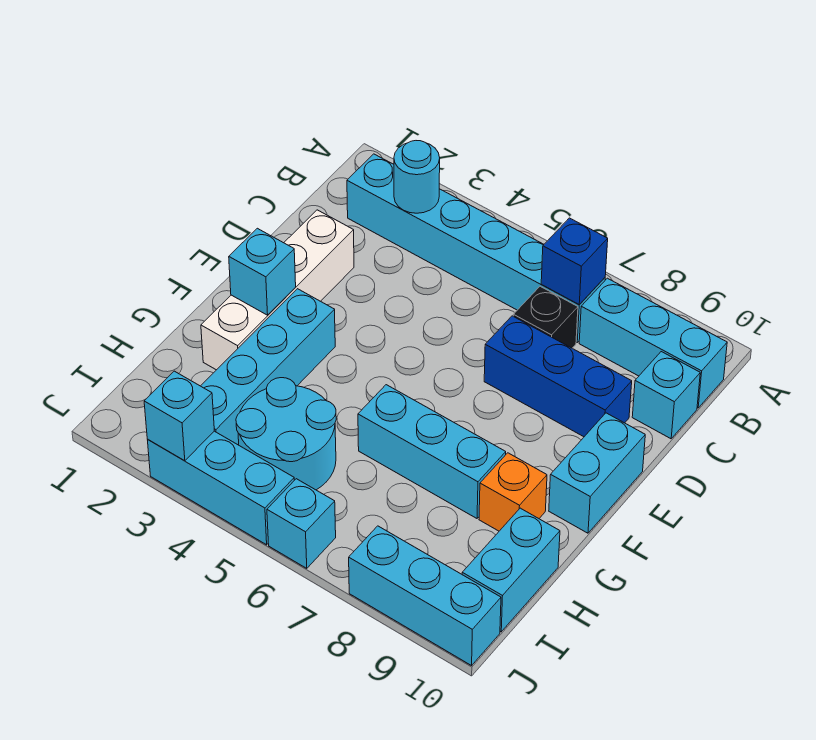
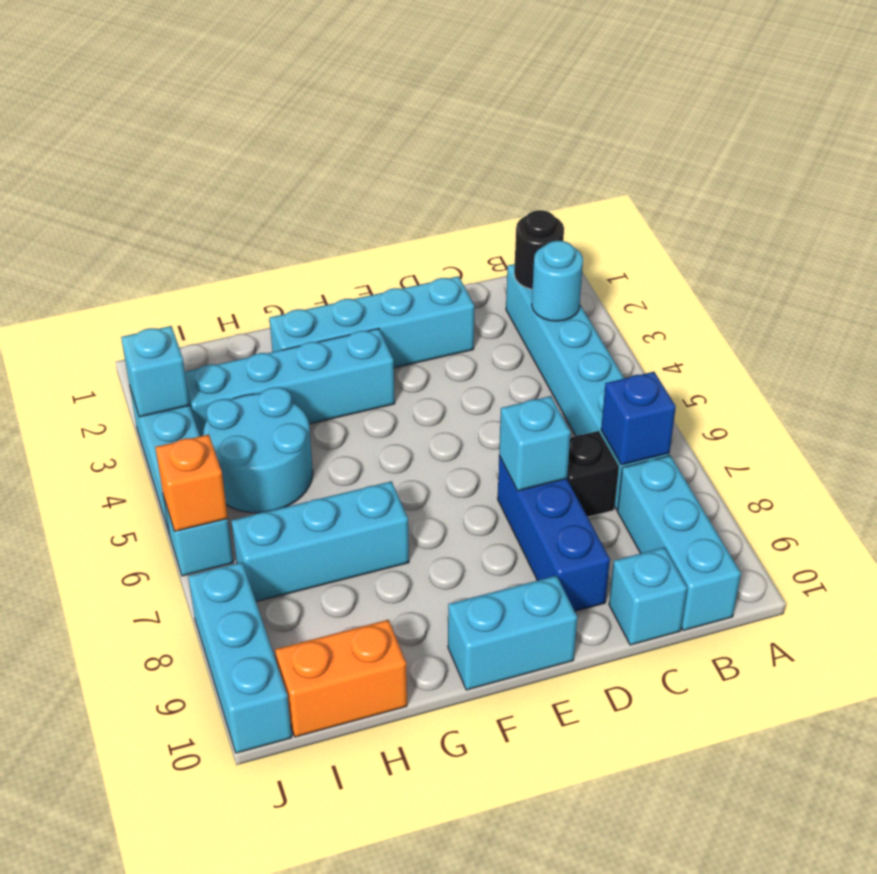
none -> black round brick B2 level 2
white brick D2:G2 level 1 -> cyan brick D2:G2 level 1
cyan brick F2 level 2 -> cyan brick D7 level 2
cyan brick G6:G8 level 1 -> cyan brick G7:I7 level 1
orange brick G9 level 1 -> orange brick J6 level 2
cyan brick H10:I10 level 1 -> orange brick H10:I10 level 1

